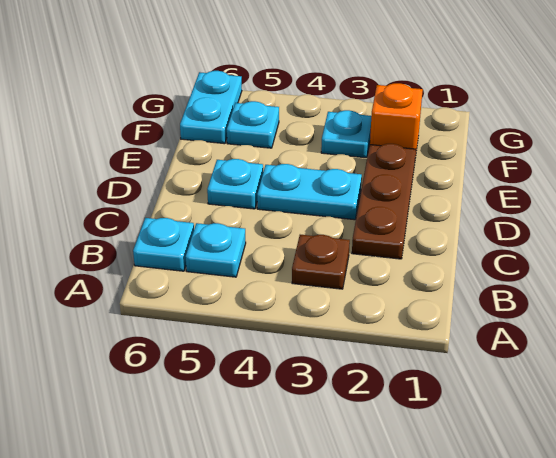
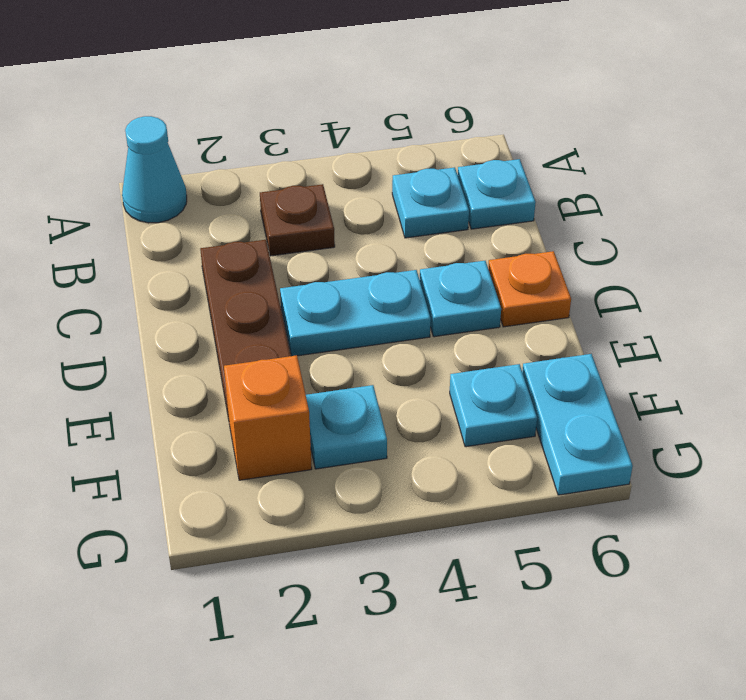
none -> cyan cone A1 level 1
none -> orange plate D6 level 1

